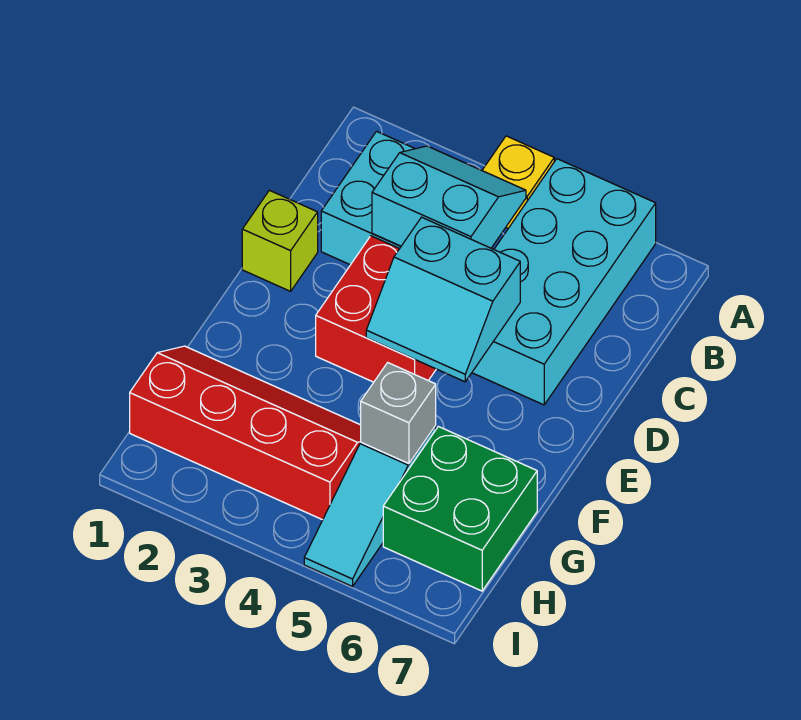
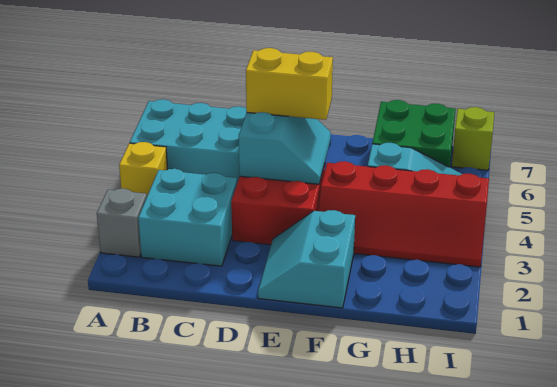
cyan slope B3:C4 level 2 top C -> cyan slope E1:F2 level 1 top F
lime brick D1 level 1 -> lime brick I7 level 1
none -> yellow brick D5:E5 level 3
red slope G1:H4 level 1 top H -> red slope F3:I4 level 1 top 4
grey brick G5 level 2 -> grey brick A2 level 1

